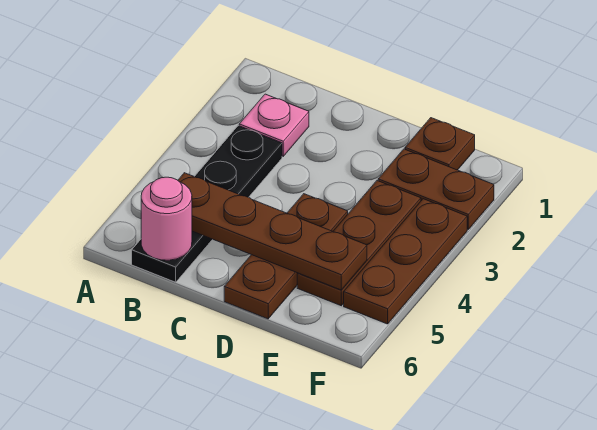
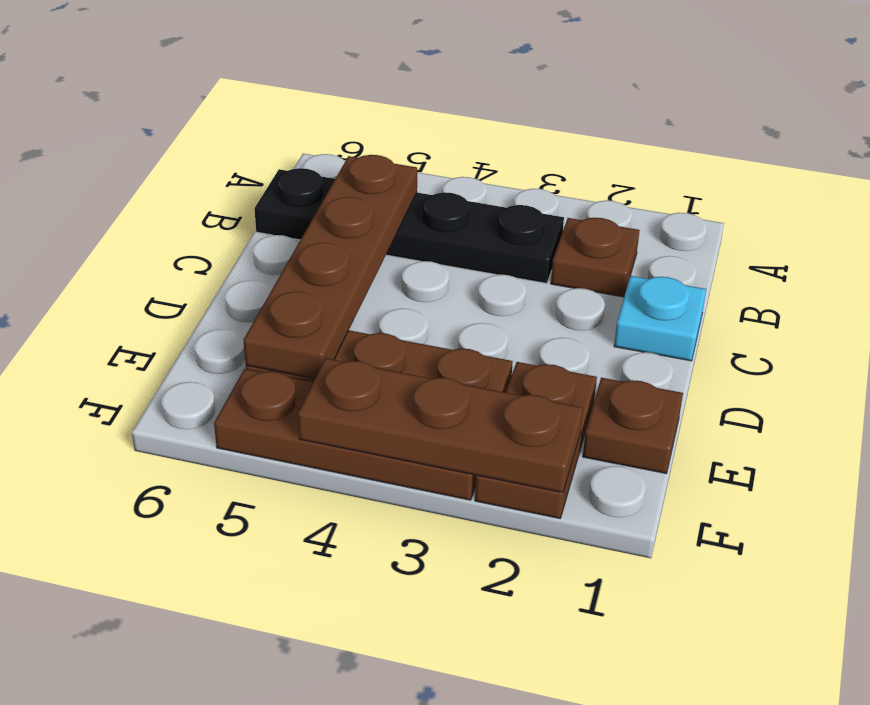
pink plate B2 level 1 -> brown plate B2 level 1
pink round brick B6 level 2 -> none
none -> cyan plate C1 level 1
brown plate D4:D6 level 1 -> brown plate F2:F4 level 2

